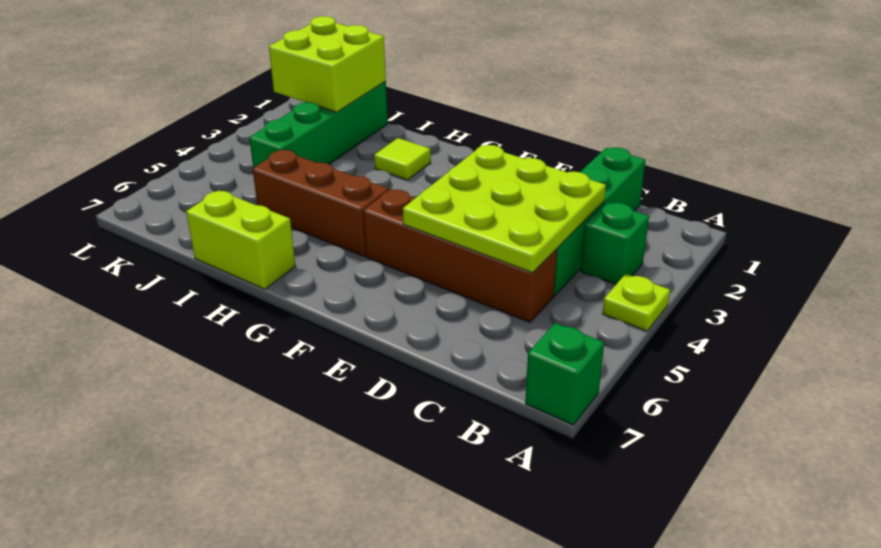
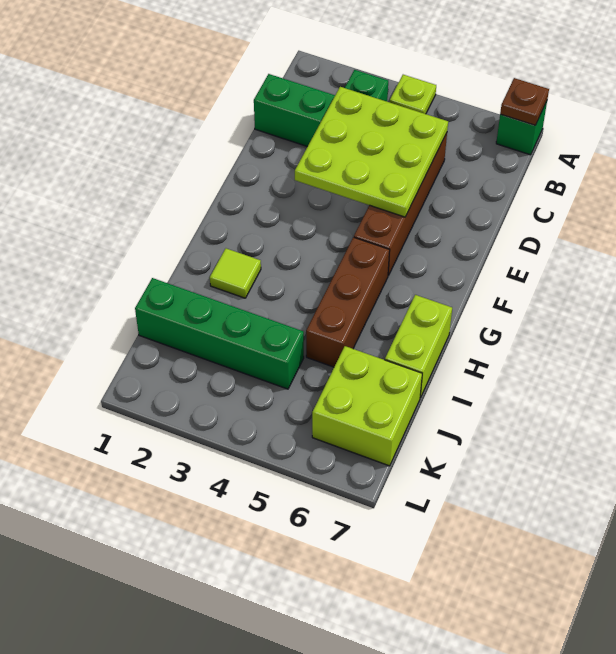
none -> brown plate A7 level 2
lime brick J1:K2 level 2 -> lime brick J6:K7 level 1

